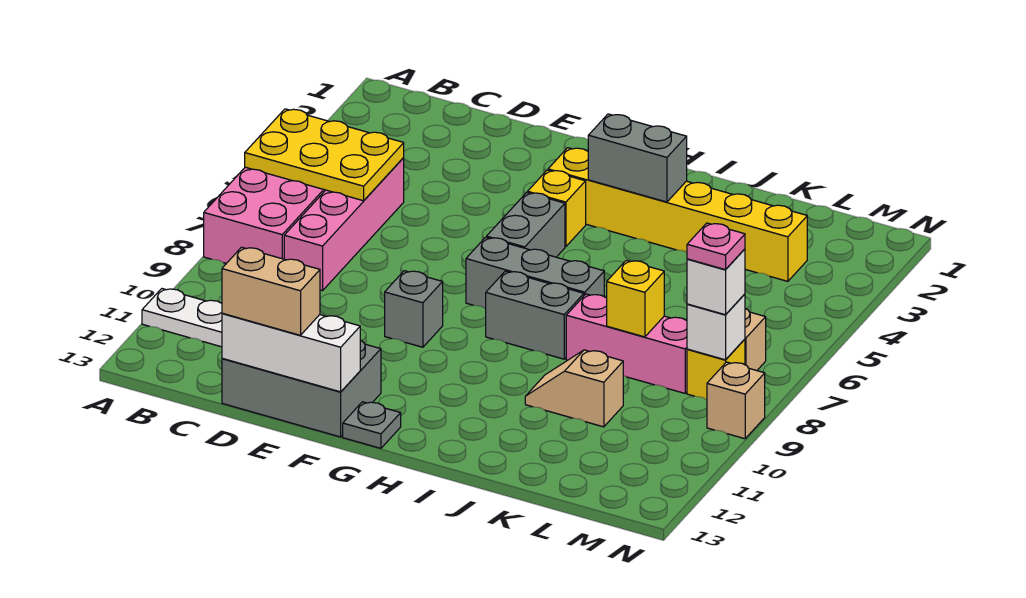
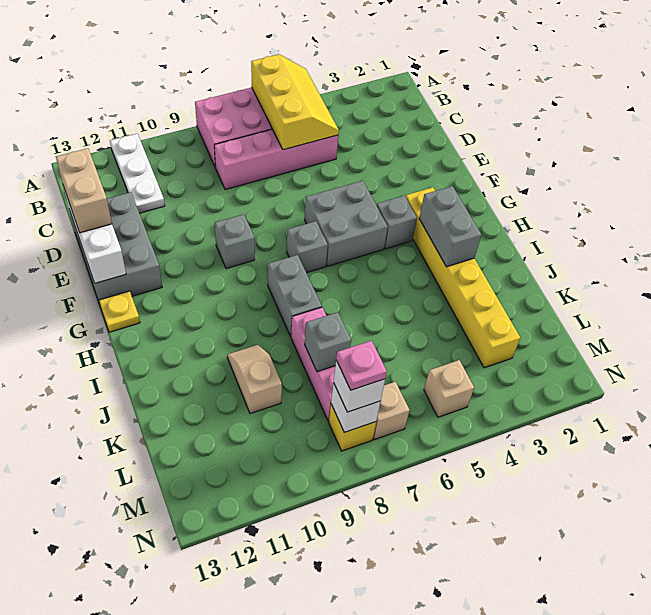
yellow plate A5:C6 level 2 -> yellow slope A5:C6 level 2 top 6
yellow brick G4 level 1 -> grey brick G4 level 1
grey brick G5:G6 level 1 -> grey brick F5:G6 level 1
grey brick G7:I7 level 1 -> grey brick G7 level 1
grey plate G13 level 1 -> yellow plate G13 level 1
yellow brick K8 level 2 -> grey brick K8 level 2
tan brick N9 level 1 -> tan brick M5 level 1

